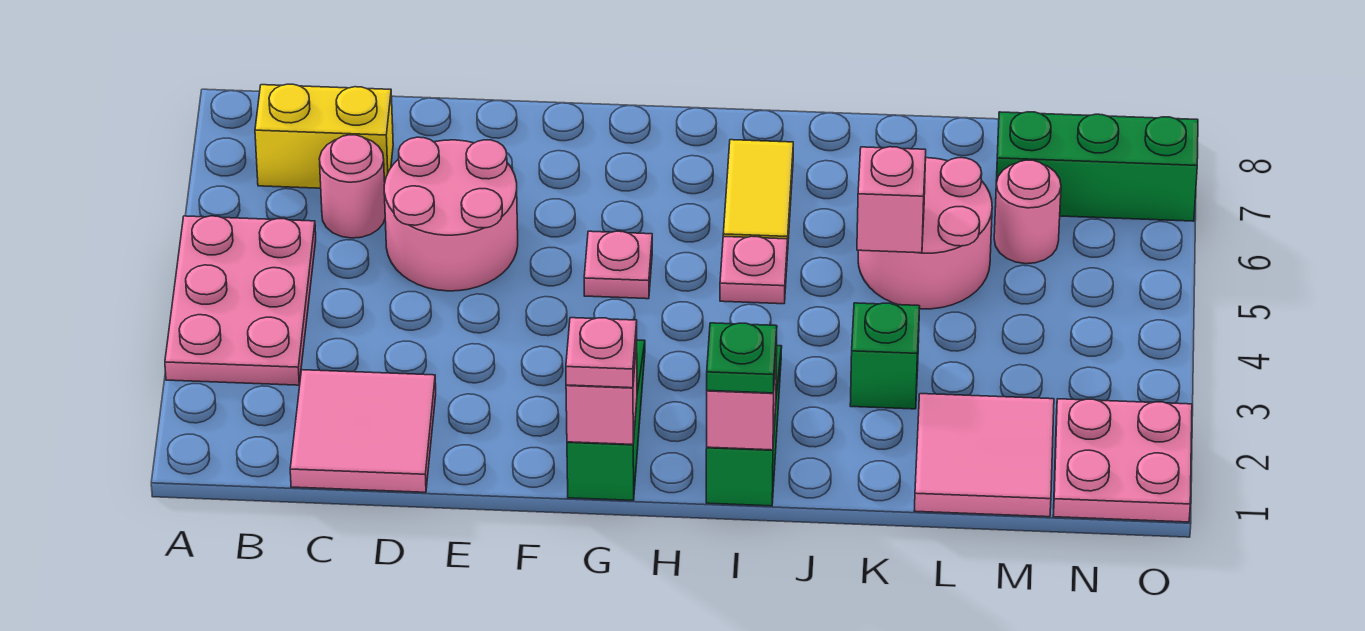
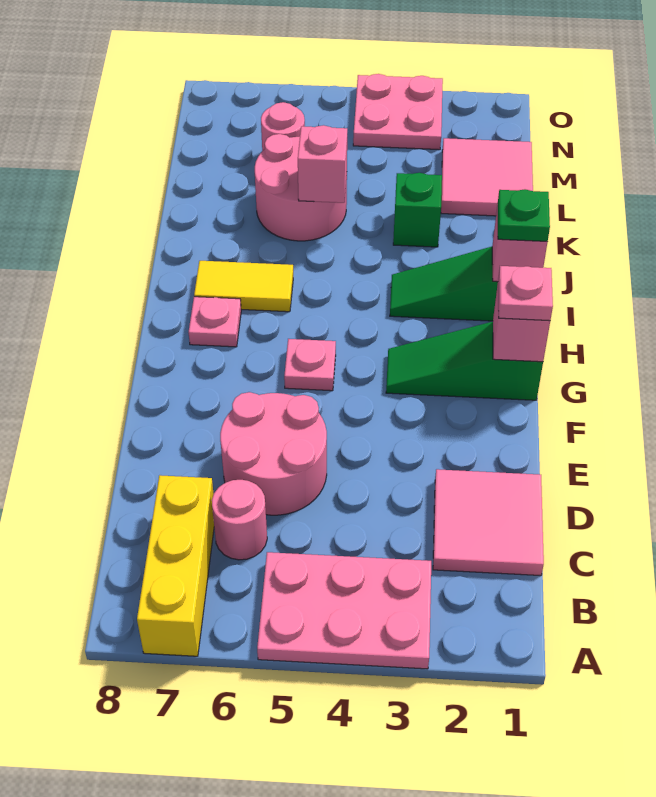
yellow brick B7:C7 level 1 -> yellow brick A7:C7 level 1
pink plate I5 level 1 -> pink plate H7 level 1
green brick M7:O7 level 1 -> none
pink plate N1:O2 level 1 -> pink plate N3:O4 level 1

